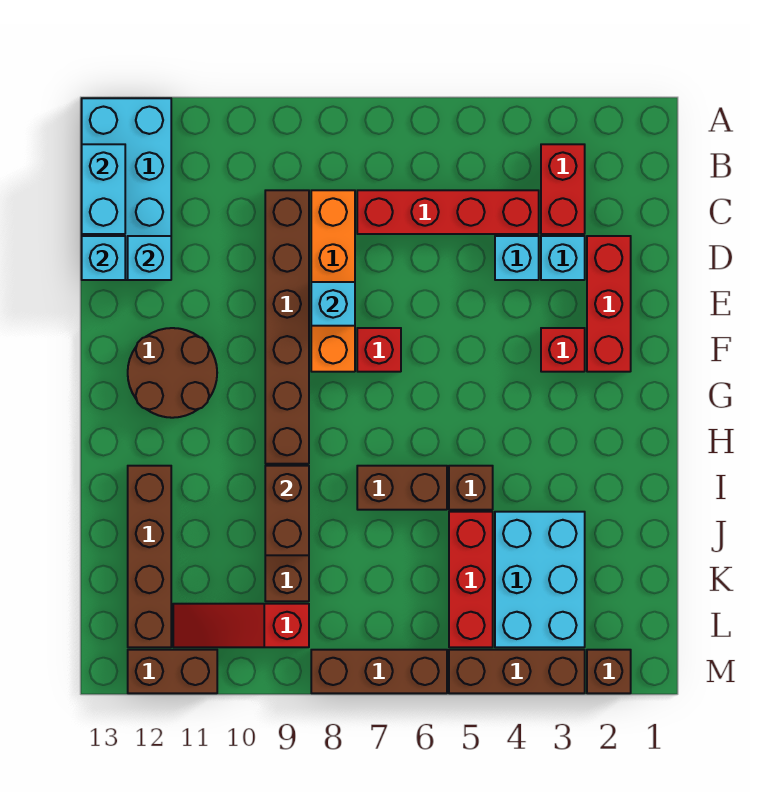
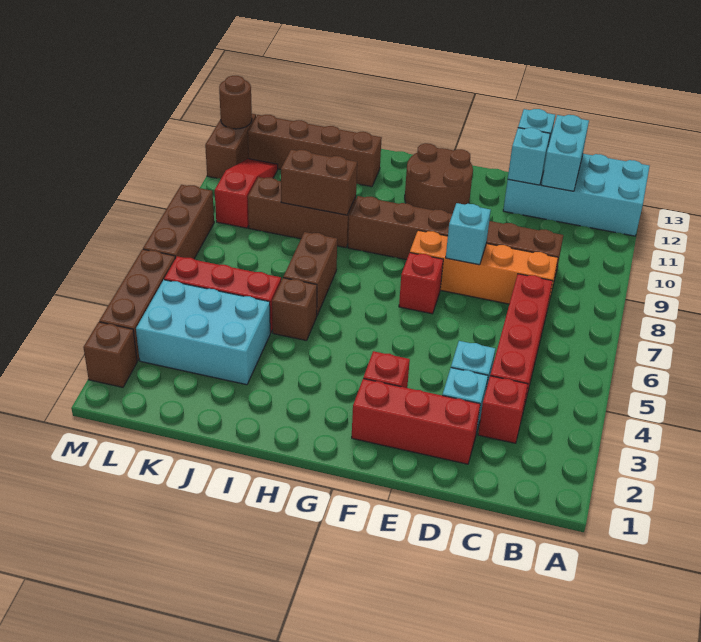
red brick B3:C3 level 1 -> red brick C3 level 1
cyan brick B13:C13 level 2 -> cyan brick C12:C13 level 2
none -> brown round brick M12 level 2

